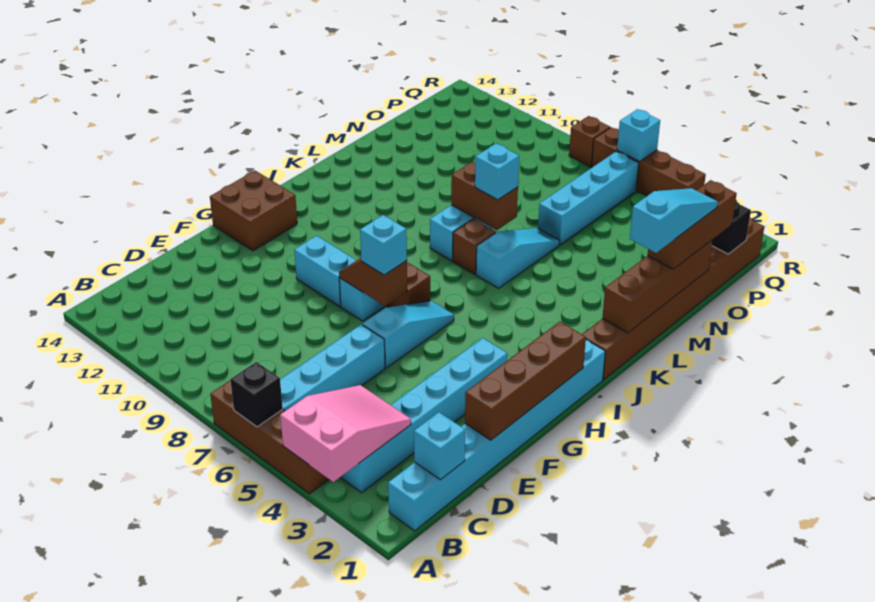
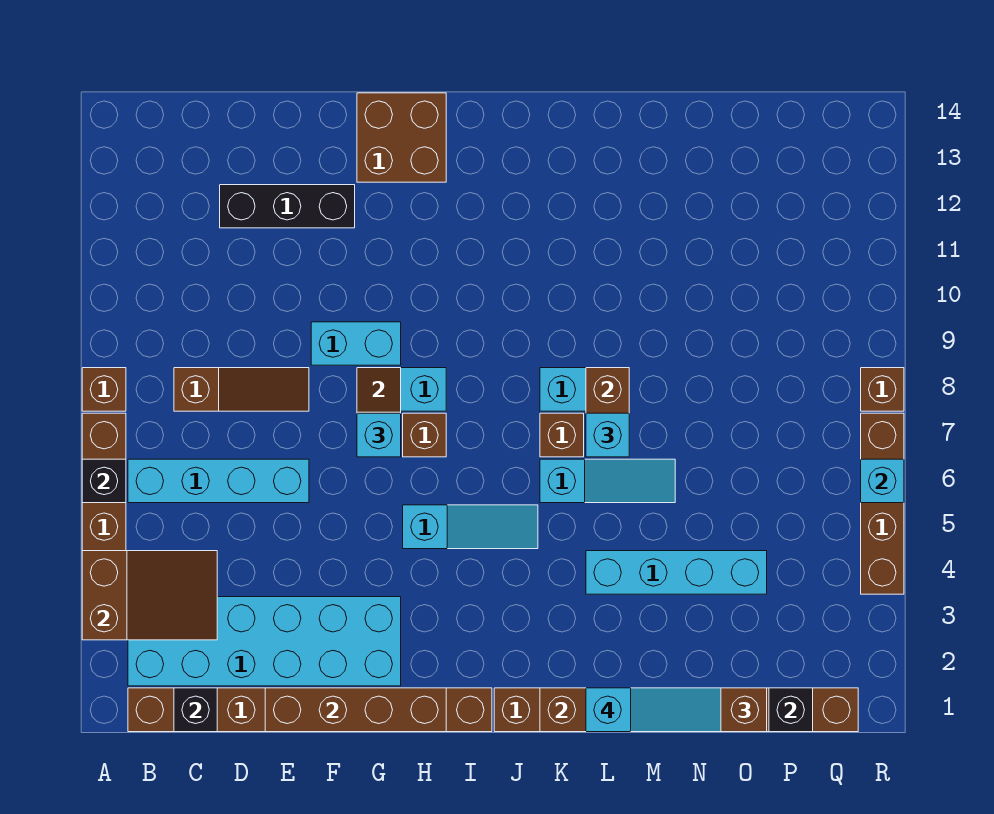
pink slope A3:C4 level 2 top A -> brown slope A3:C4 level 2 top A
none -> brown brick A8 level 1
cyan brick B1:I1 level 1 -> brown brick B1:I1 level 1
cyan brick B3:G3 level 1 -> cyan brick B2:G3 level 1
cyan brick C1 level 2 -> black brick C1 level 2
none -> brown slope C8:E8 level 1 top C
none -> black brick D12:F12 level 1
cyan slope F6:H6 level 1 top F -> cyan slope H5:J5 level 1 top H
cyan brick G9:G10 level 1 -> cyan brick F9:G9 level 1
cyan brick N6:Q6 level 1 -> cyan brick L4:O4 level 1

